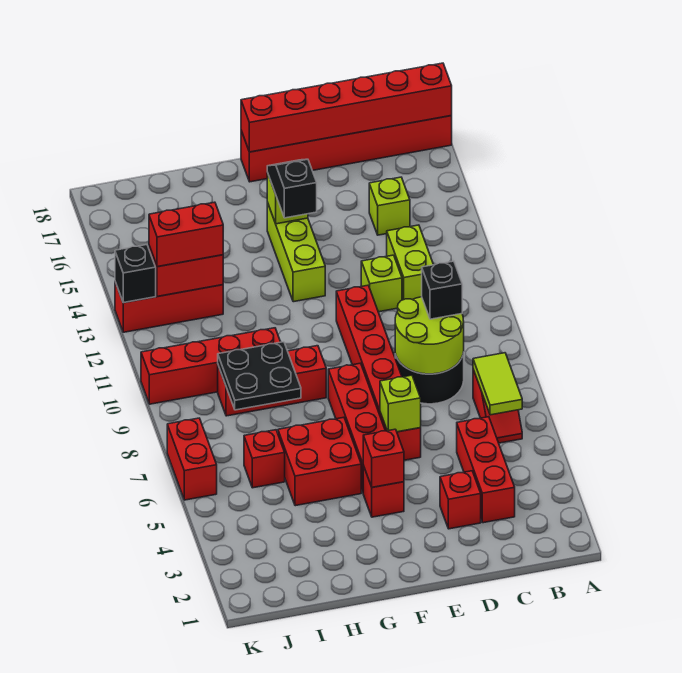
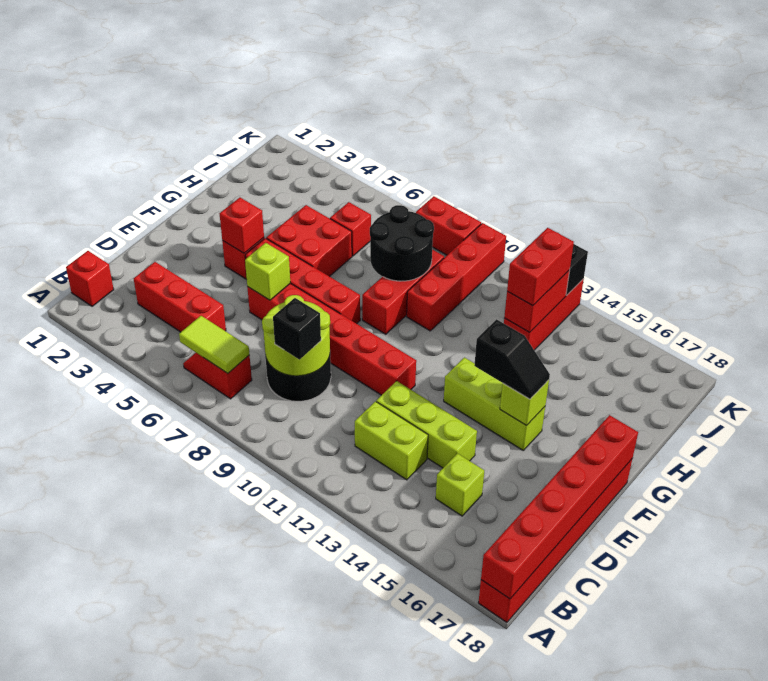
red brick D3 level 1 -> red brick B1 level 1
lime brick D12 level 1 -> lime brick D12:D14 level 1
black plate H8:I9 level 2 -> black round brick H8:I9 level 2
red brick K6:K7 level 1 -> red brick K8:K9 level 1

